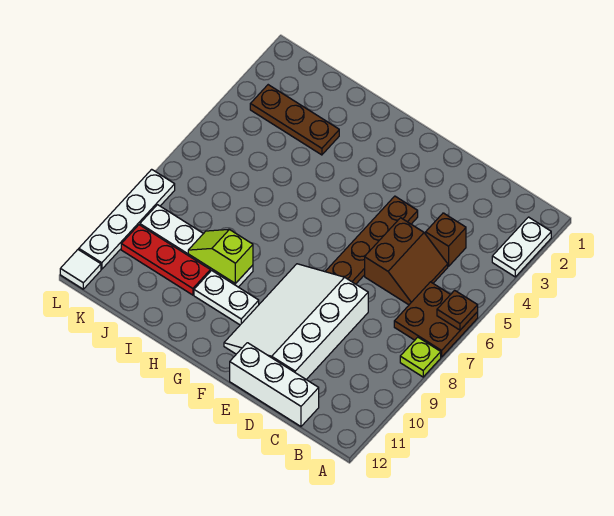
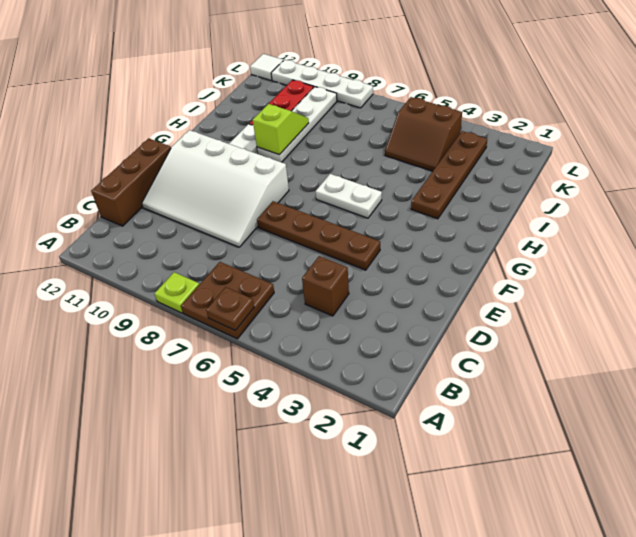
white plate A2:A3 level 1 -> white plate G5:G6 level 1
brown slope C5:D6 level 1 top D -> brown slope J4:K5 level 1 top K
white brick C12:E12 level 1 -> brown brick C12:E12 level 1
white slope D8:F11 level 1 top D -> white slope D8:F11 level 1 top F
brown plate I3:K3 level 1 -> brown plate H3:K3 level 1

